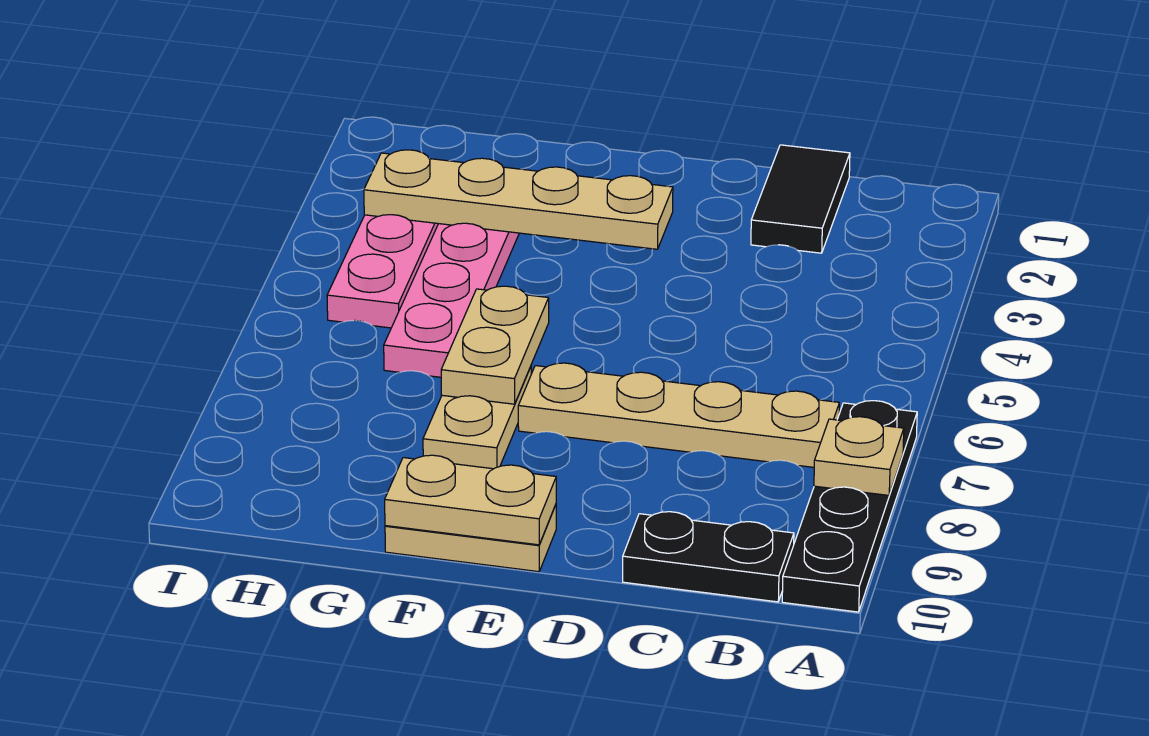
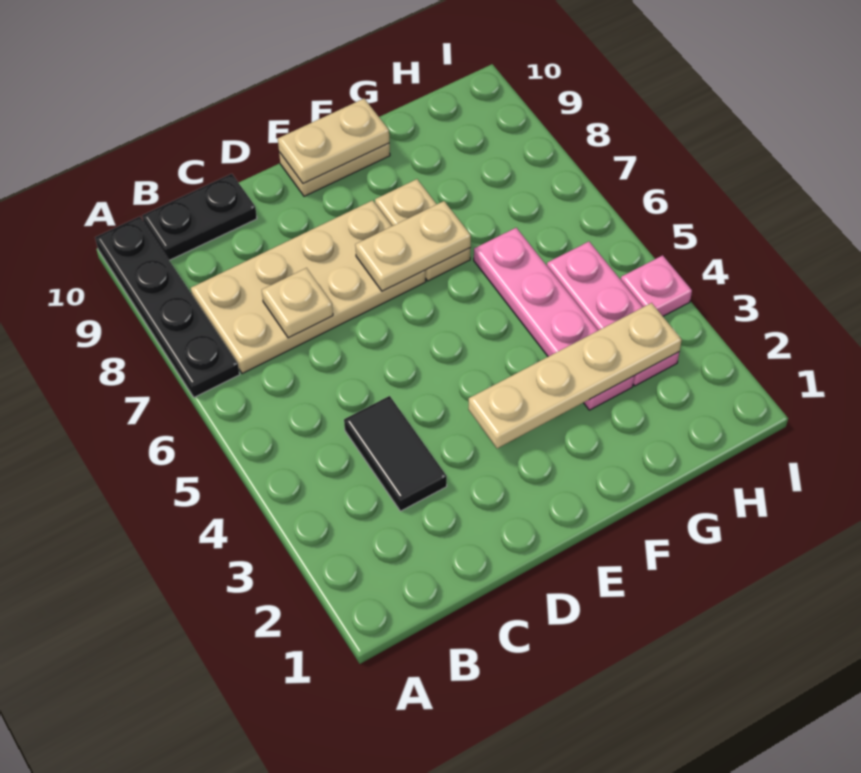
tan plate A8 level 2 -> tan plate C7 level 2
tan plate B7:E7 level 1 -> tan plate B7:E8 level 1
black tile C1:C2 level 1 -> black tile C3:C4 level 1
tan plate F6:F7 level 2 -> tan plate E7:F7 level 2
none -> pink plate I4 level 1

